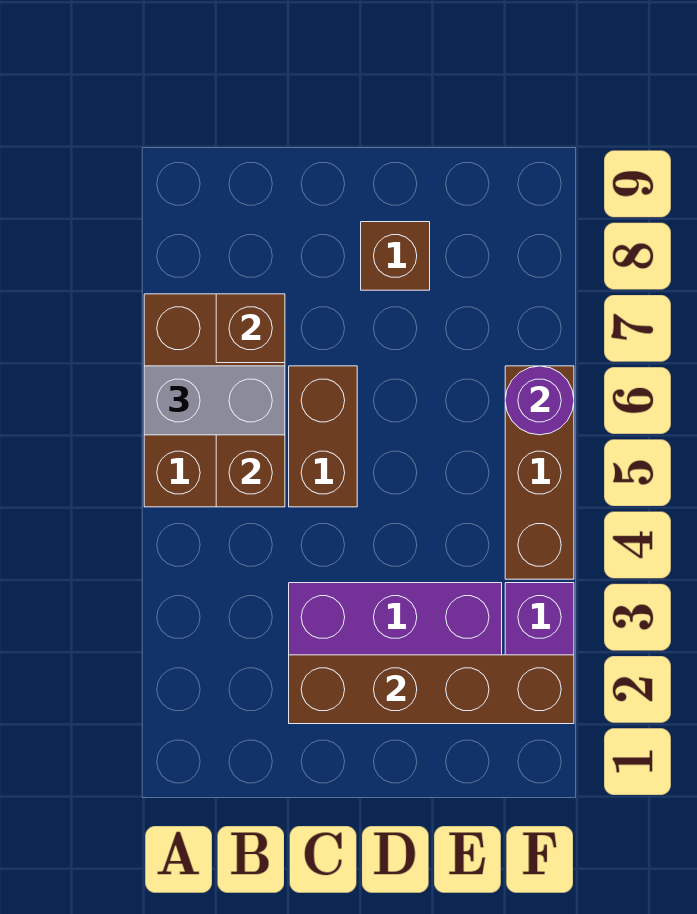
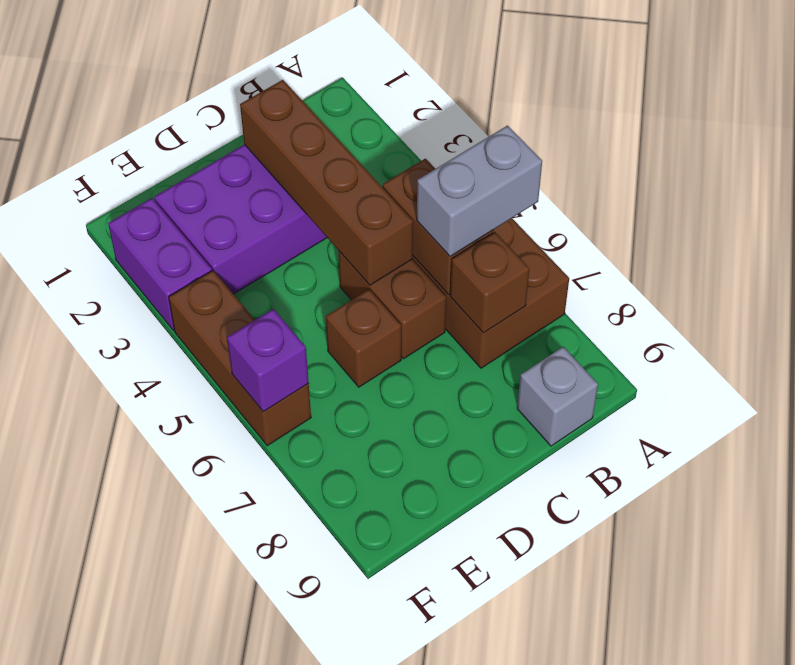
none -> grey brick B9 level 1
brown brick C2:F2 level 2 -> brown brick C2:C5 level 2
brown brick D8 level 1 -> brown brick D6 level 1
purple round brick F6 level 2 -> purple brick F6 level 2

